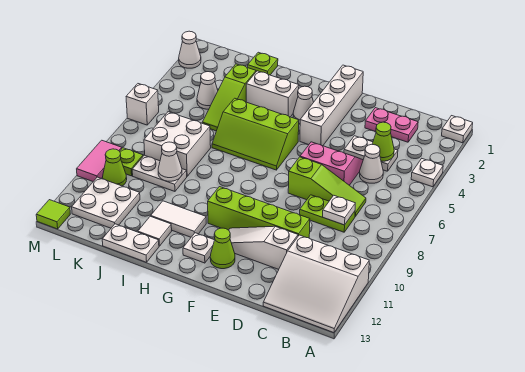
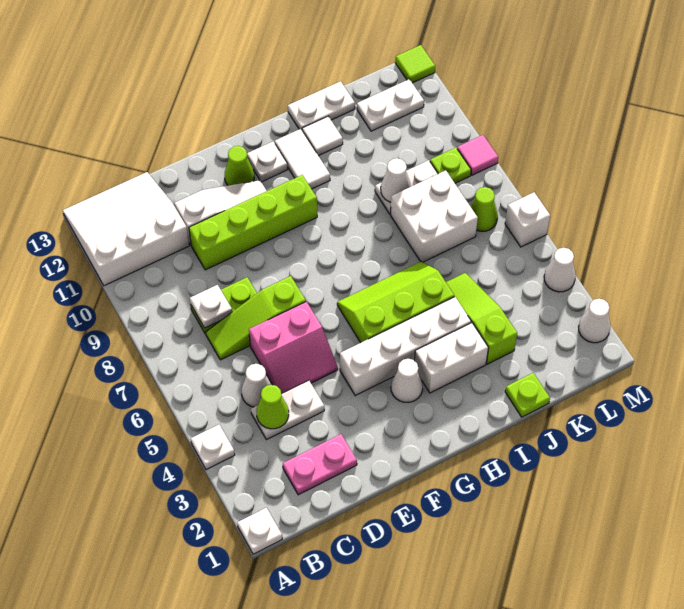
white brick F1:F4 level 1 -> white brick F4:I4 level 1
white tile H11:I11 level 1 -> white tile H11:H12 level 1
white cone K4 level 1 -> white cone M4 level 1
white plate K11:L12 level 1 -> white plate K12:L12 level 1
lime cone L10 level 1 -> lime cone L7 level 1
pink tile M9:M10 level 1 -> pink tile M9 level 1

